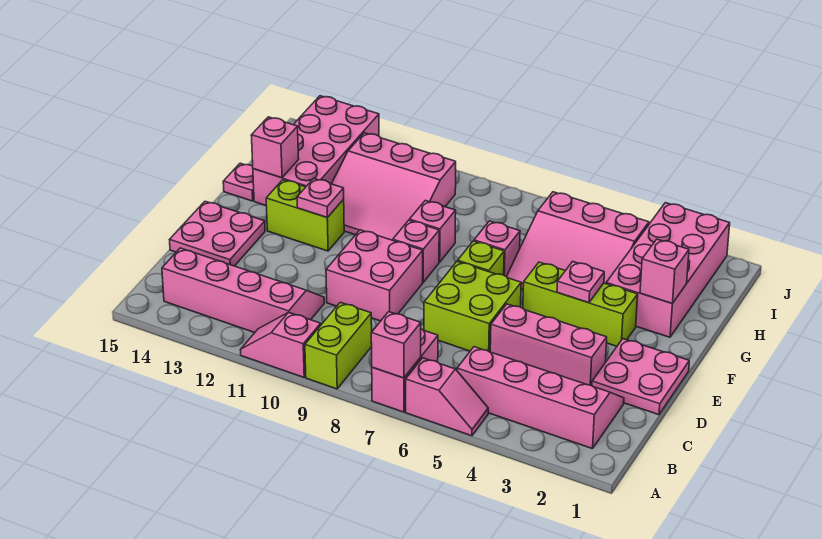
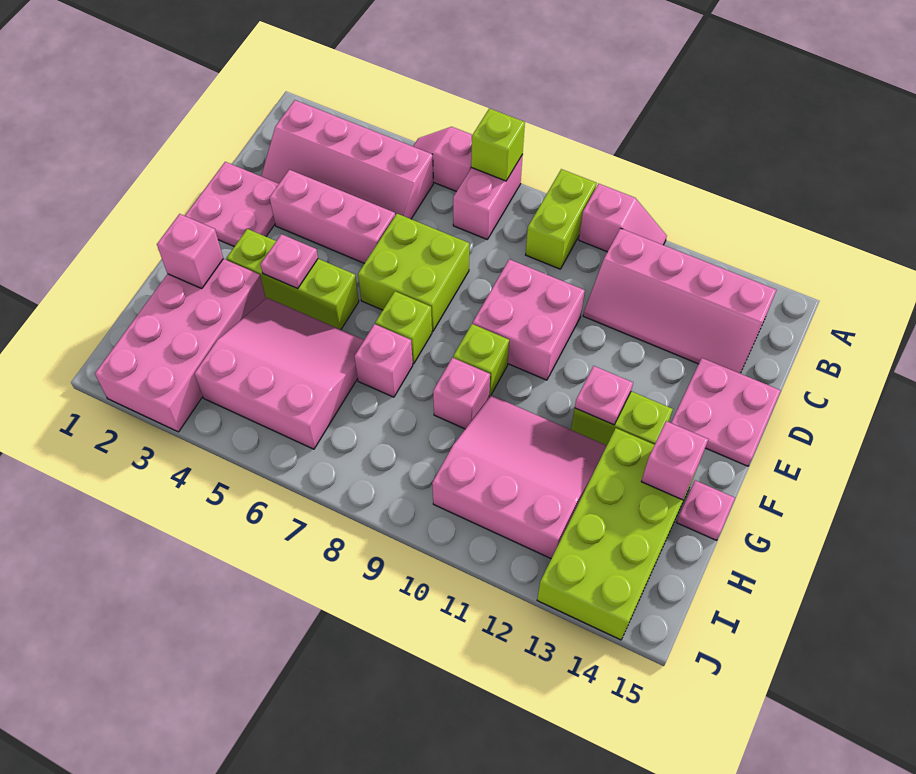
pink brick A7 level 2 -> lime brick A7 level 2
pink brick F9 level 1 -> lime brick F9 level 1
pink brick G13:J14 level 1 -> lime brick G13:J14 level 1

